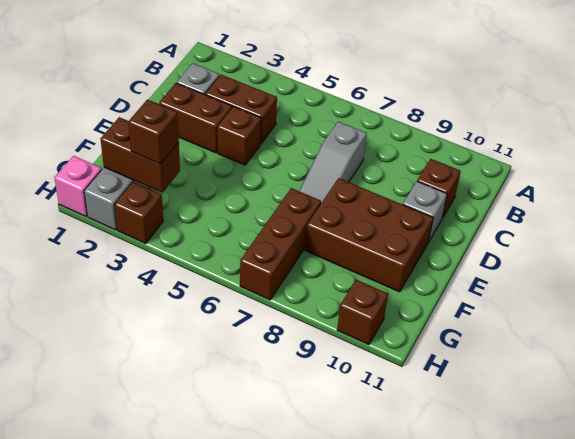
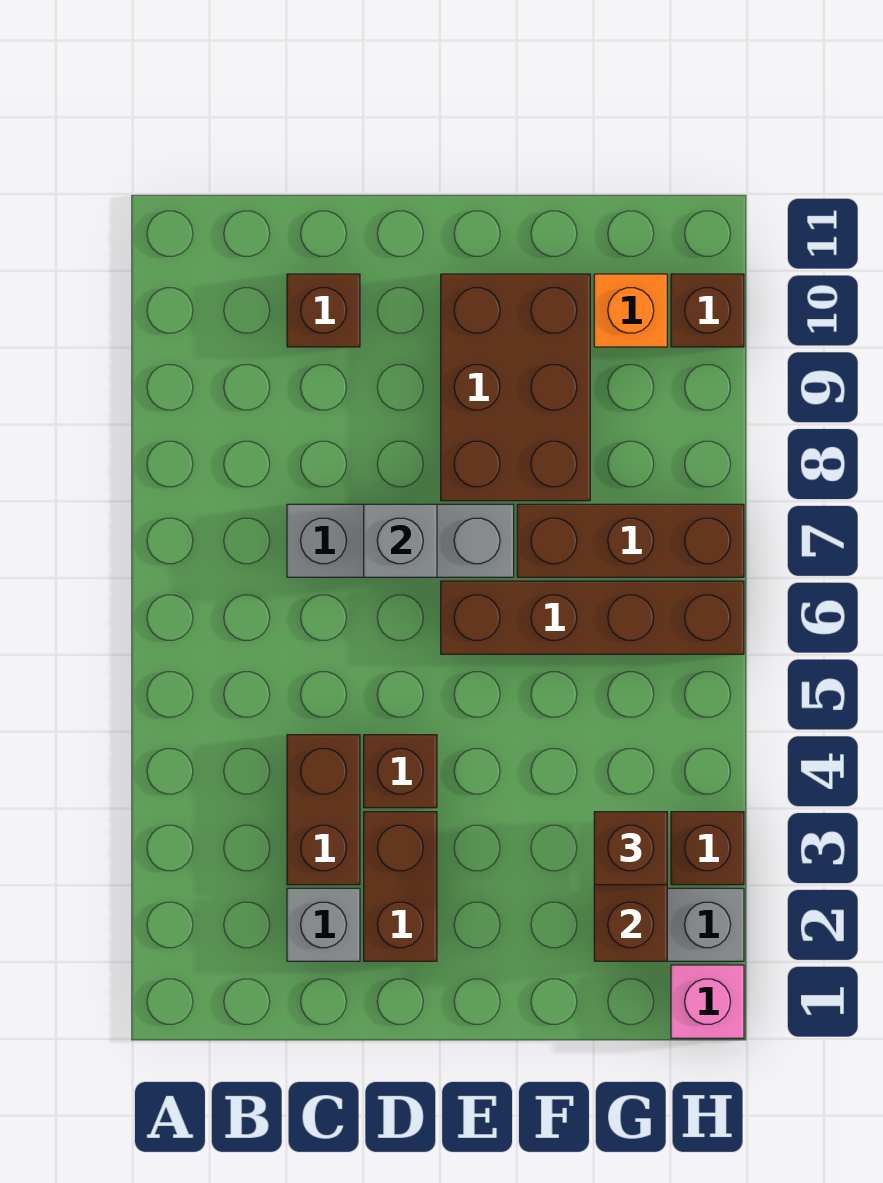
grey slope C7:E7 level 1 top C -> grey brick C7:E7 level 1
grey brick D10 level 1 -> grey brick D7 level 2
none -> brown brick E6:H6 level 1
none -> orange brick G10 level 1

